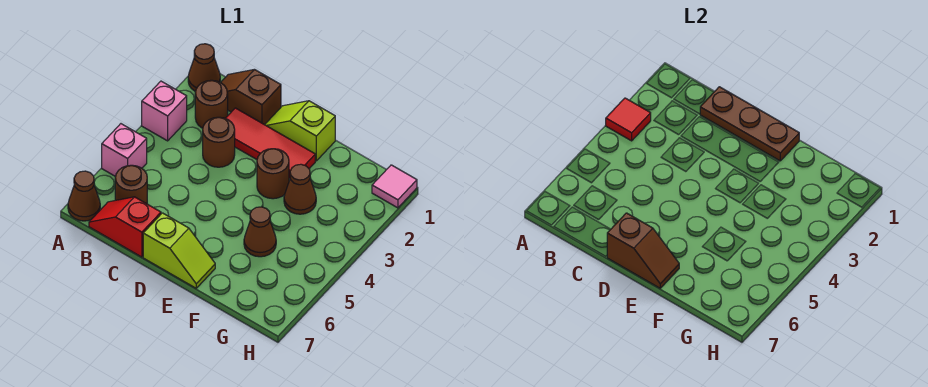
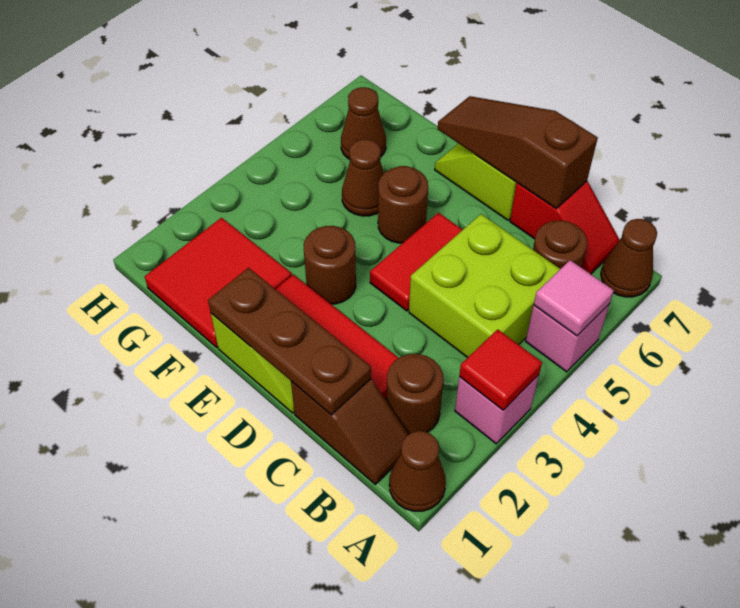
none -> lime brick B4:C5 level 1
brown round brick C3 level 1 -> brown round brick E5 level 1
none -> red tile D4:D5 level 1
brown slope D7:E7 level 2 top D -> brown slope C7:E7 level 2 top C
none -> red tile F1:G2 level 1
brown cone F3 level 1 -> brown cone G6 level 1
pink tile H1 level 1 -> pink tile A5 level 2

